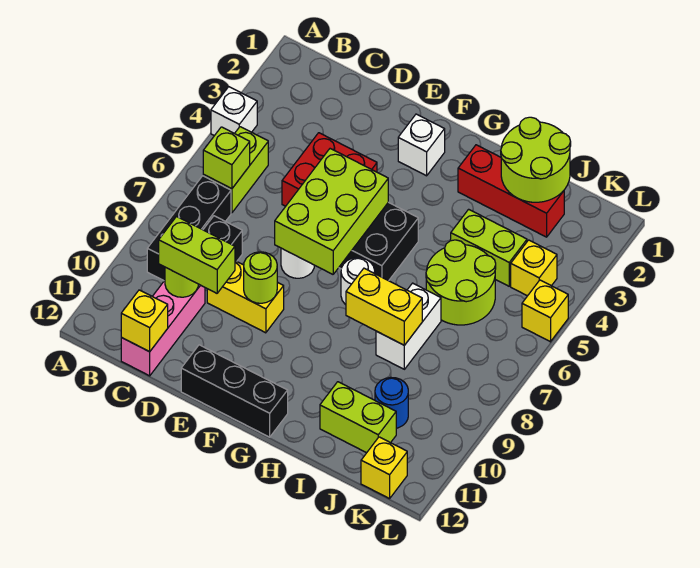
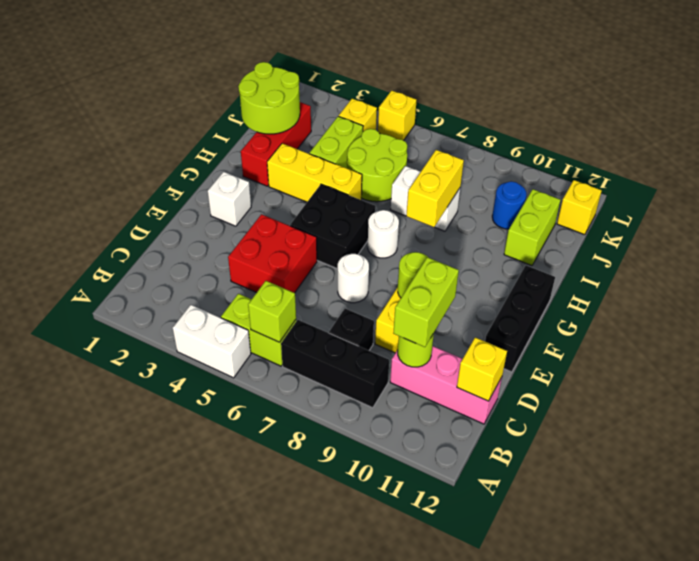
white brick A4 level 1 -> white brick A4:A5 level 1
lime brick E5:F7 level 2 -> none
none -> yellow brick H3:H5 level 1

